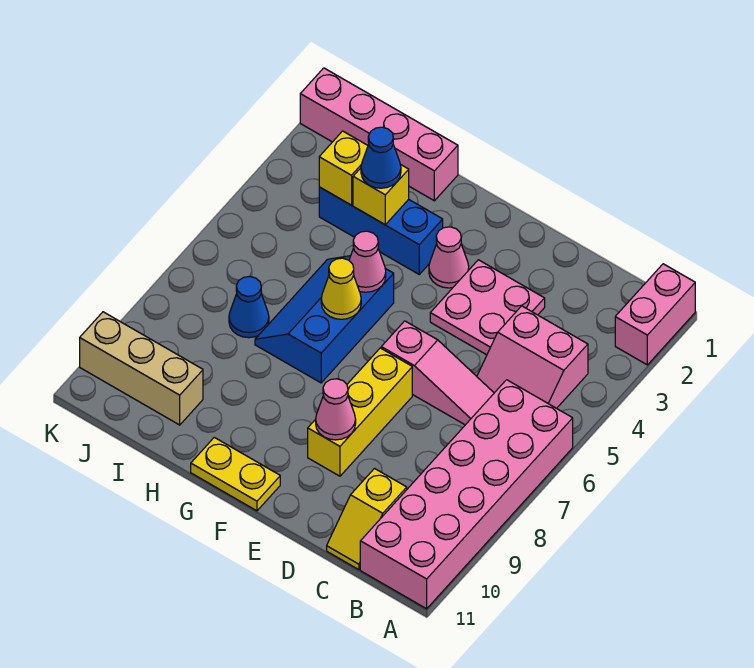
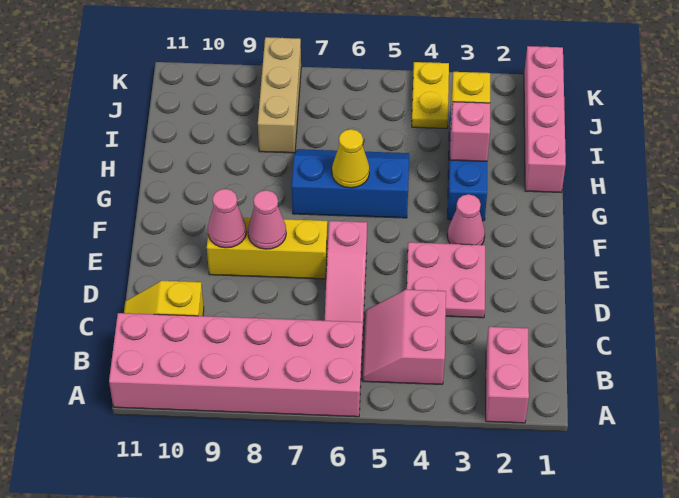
pink brick A1:A2 level 1 -> pink brick A2:B2 level 1
yellow plate F11:G11 level 1 -> yellow plate J4:K4 level 1
pink cone G5 level 2 -> pink cone E8 level 2
yellow brick H3 level 2 -> pink brick H3 level 2
blue cone H3 level 3 -> none
blue cone I7 level 1 -> none
tan brick I10:K10 level 1 -> tan brick I8:K8 level 1

